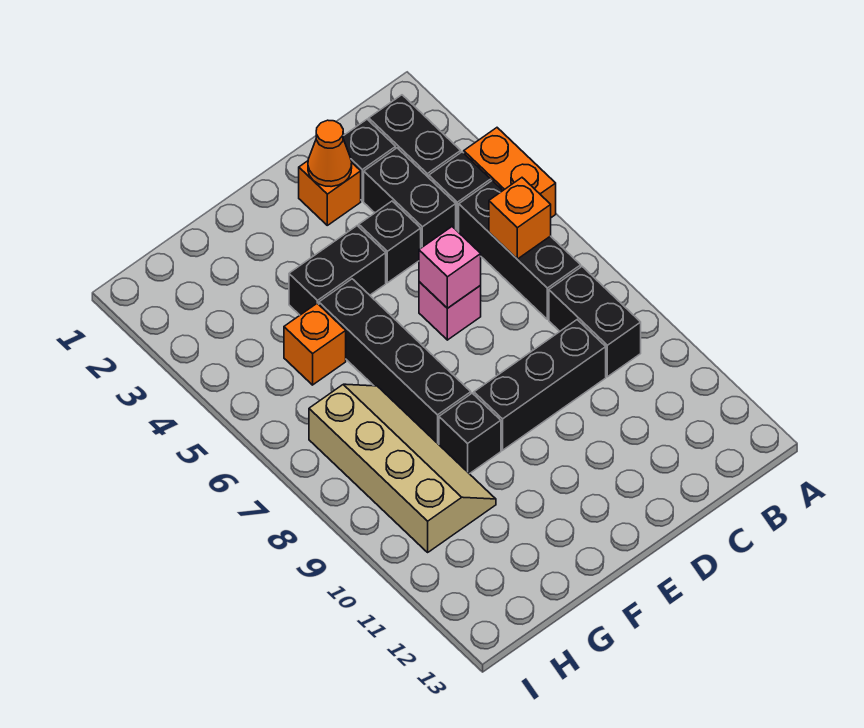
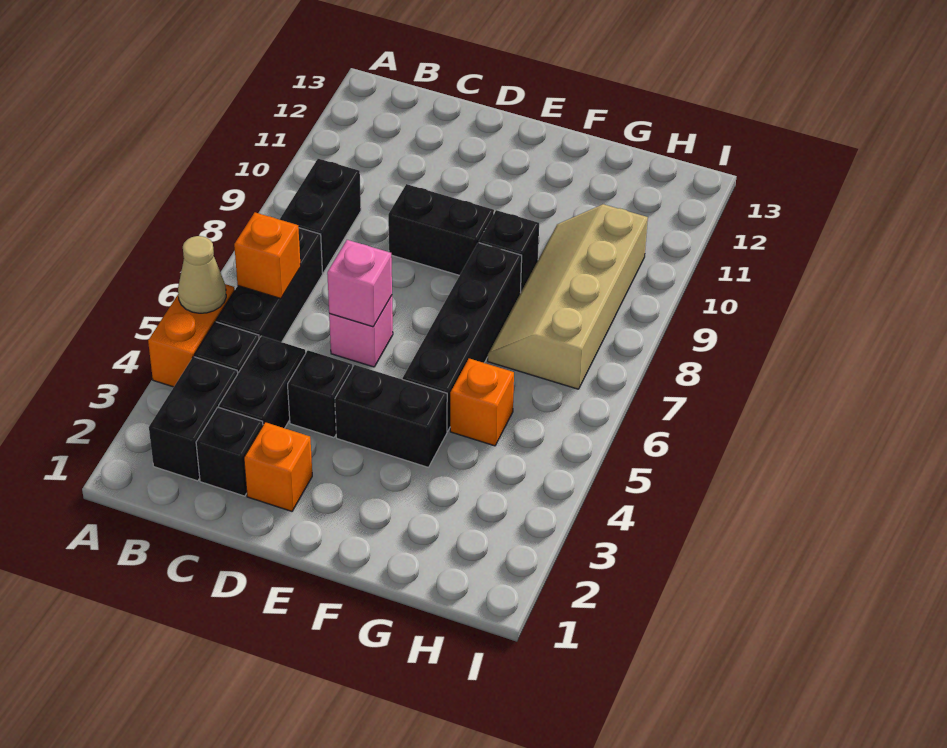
none -> tan cone A5 level 2
black brick C9:E9 level 1 -> black brick D9:E9 level 1
orange cone D2 level 2 -> none

